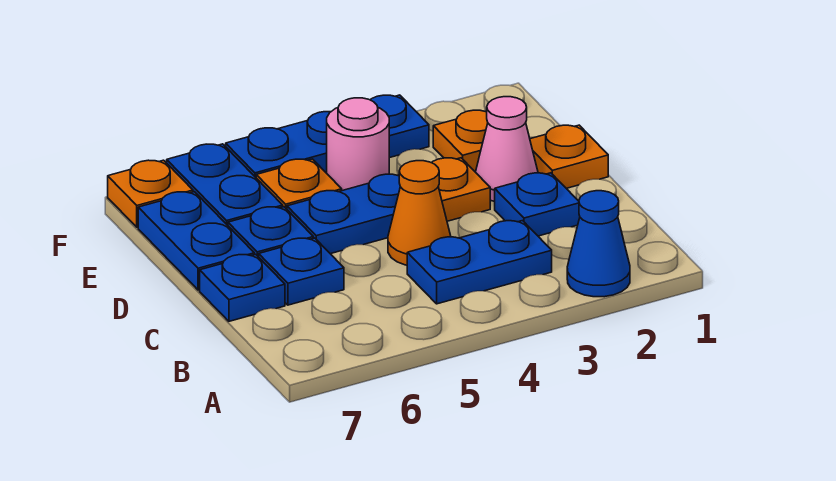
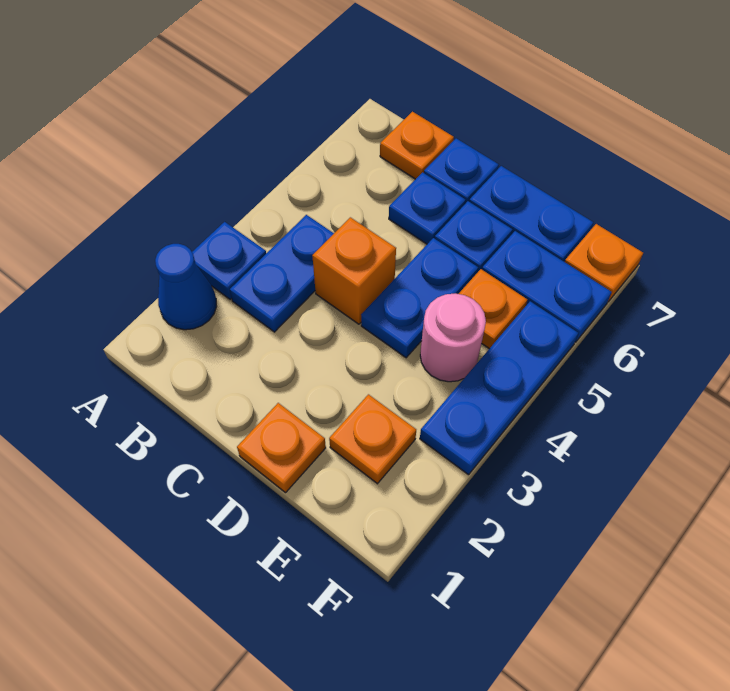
blue plate C2 level 1 -> blue plate A3 level 1
orange cone C4 level 1 -> orange brick C4 level 1
pink cone D2 level 1 -> none
orange plate D3 level 1 -> orange plate B7 level 1

